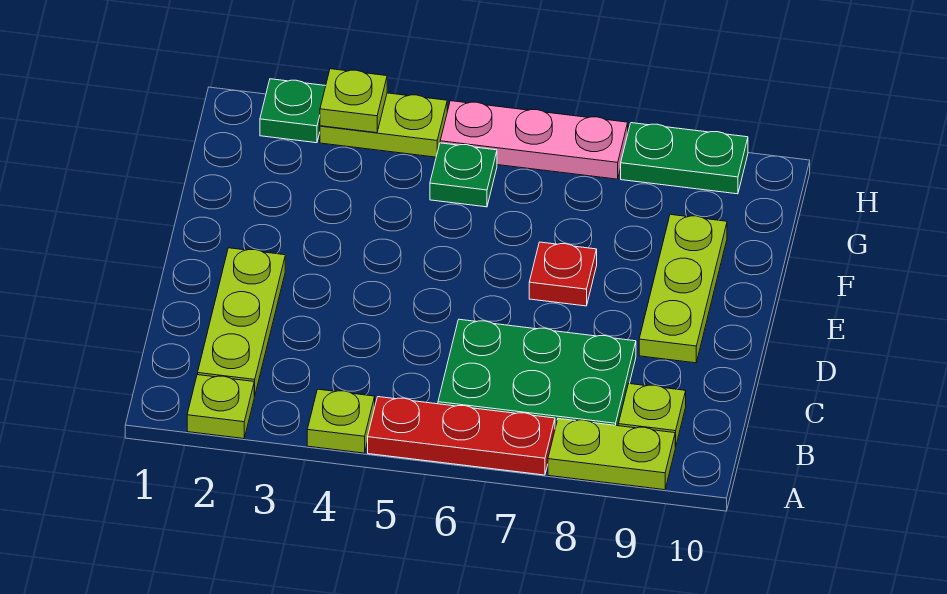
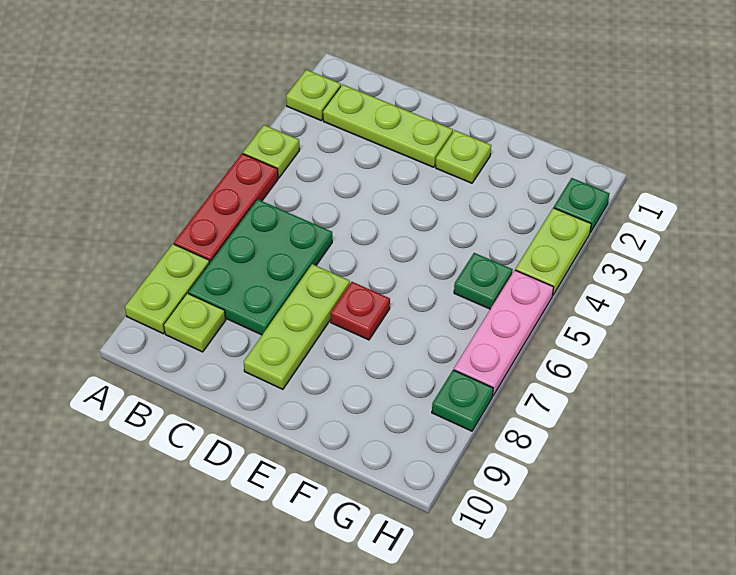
lime plate D9:F9 level 1 -> lime plate D7:D9 level 1
lime plate H3 level 2 -> lime plate E2 level 1
green plate H8:H9 level 1 -> green plate H8 level 1

